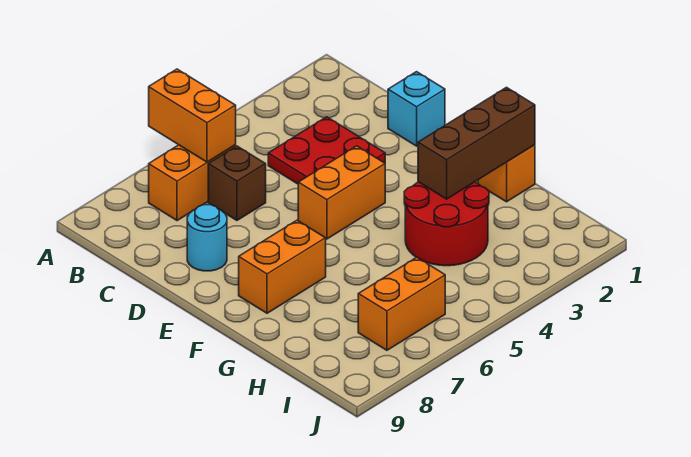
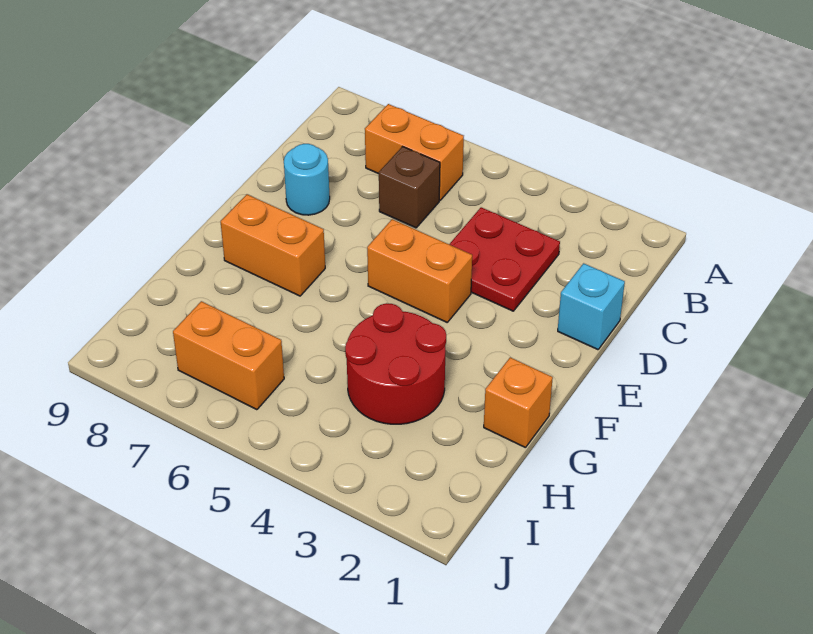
orange brick A6:B6 level 2 -> none
brown brick G1:G3 level 2 -> none

